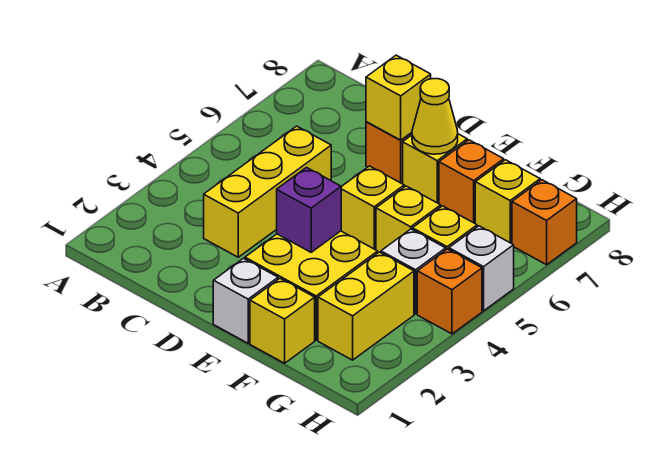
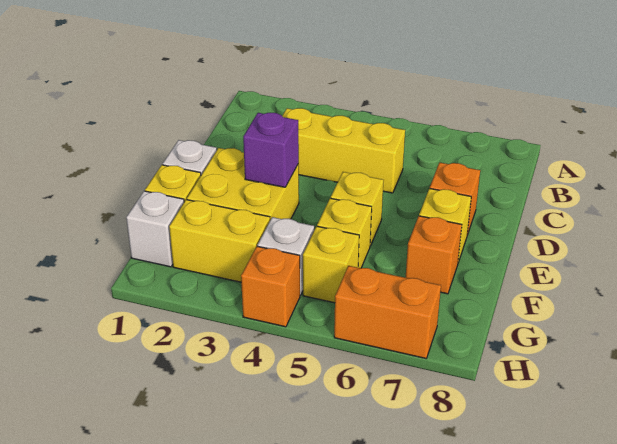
yellow brick D7 level 2 -> none
yellow cone E7 level 2 -> none
yellow brick G7 level 1 -> none
white brick H5 level 1 -> white brick G1 level 1
orange brick H7 level 1 -> orange brick H6:H7 level 1

